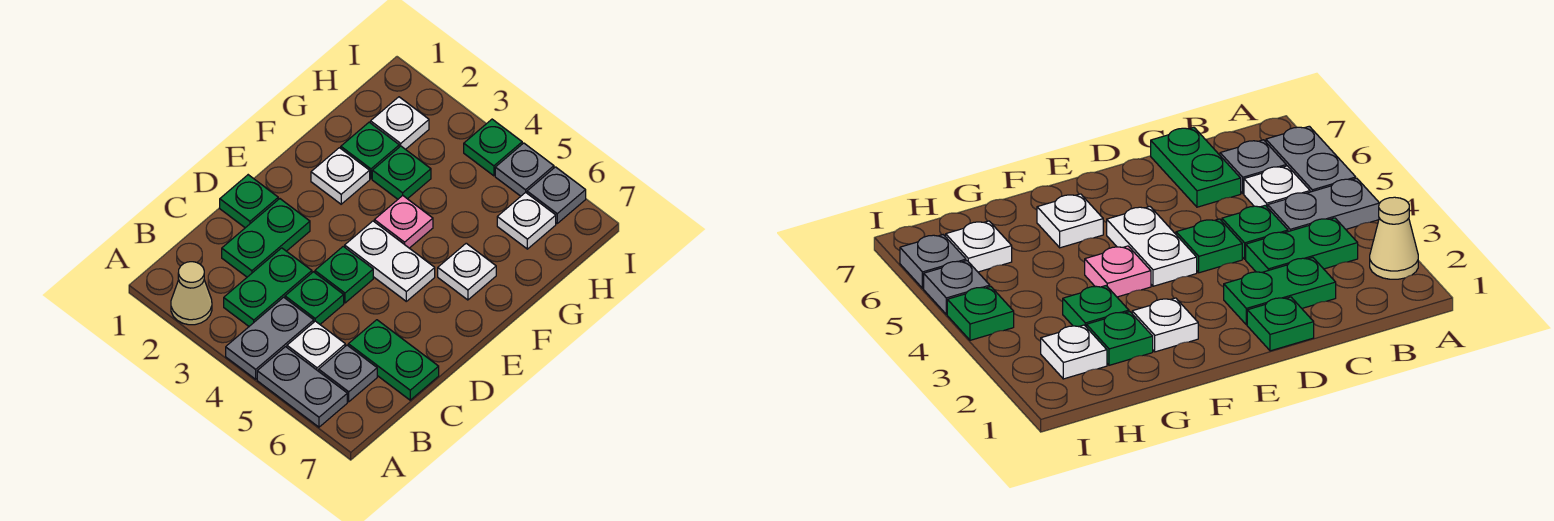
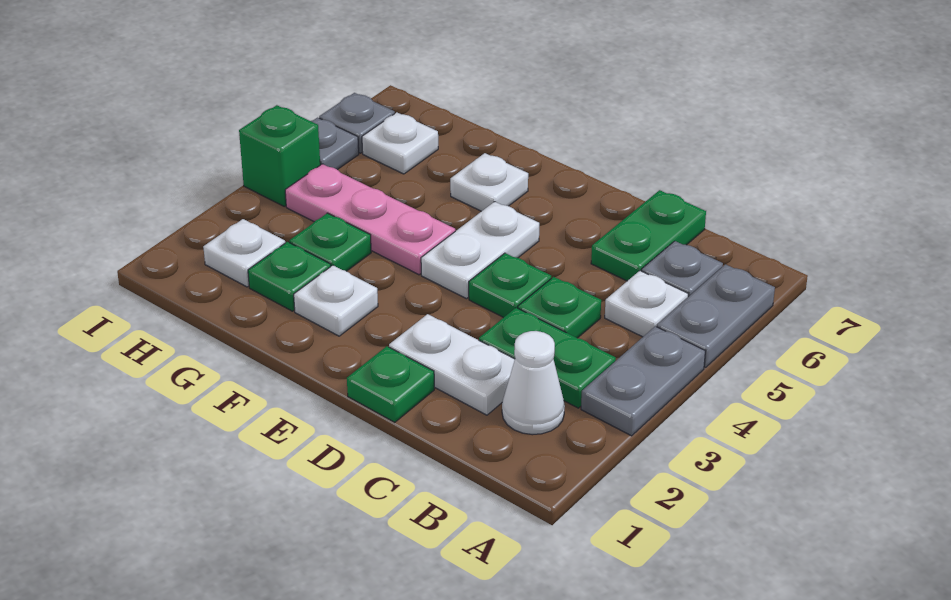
tan cone A2 level 1 -> none
grey plate A4:B4 level 1 -> grey plate A3:A4 level 1
none -> white cone B2 level 1
green plate C2:D2 level 1 -> white plate C2:D2 level 1
pink plate F4 level 1 -> pink plate F4:H4 level 1
green plate I4 level 1 -> green brick I4 level 1

